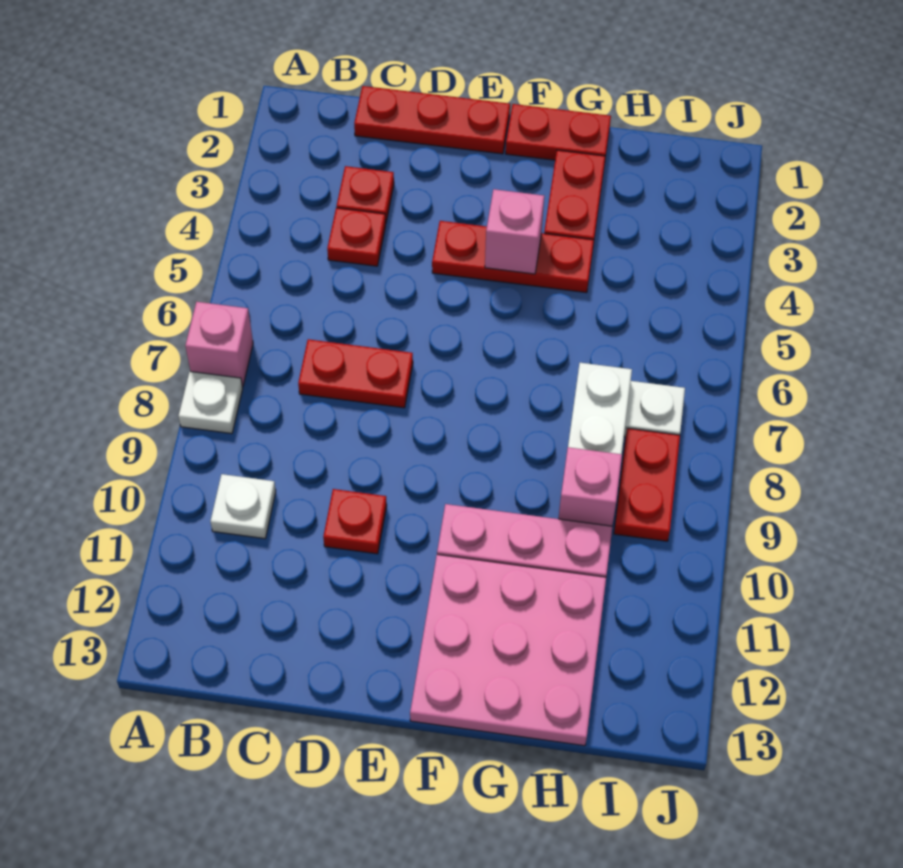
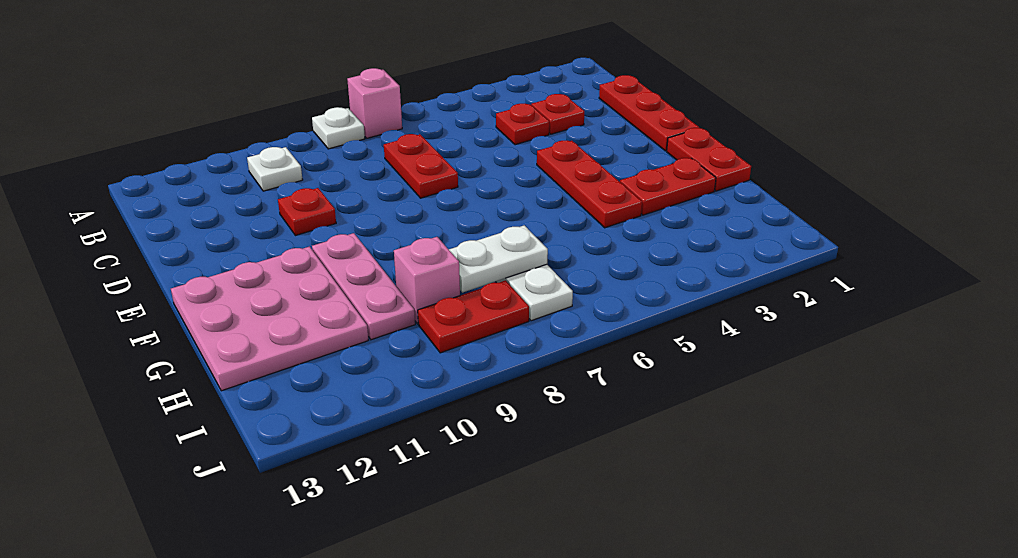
pink brick F4 level 2 -> none

